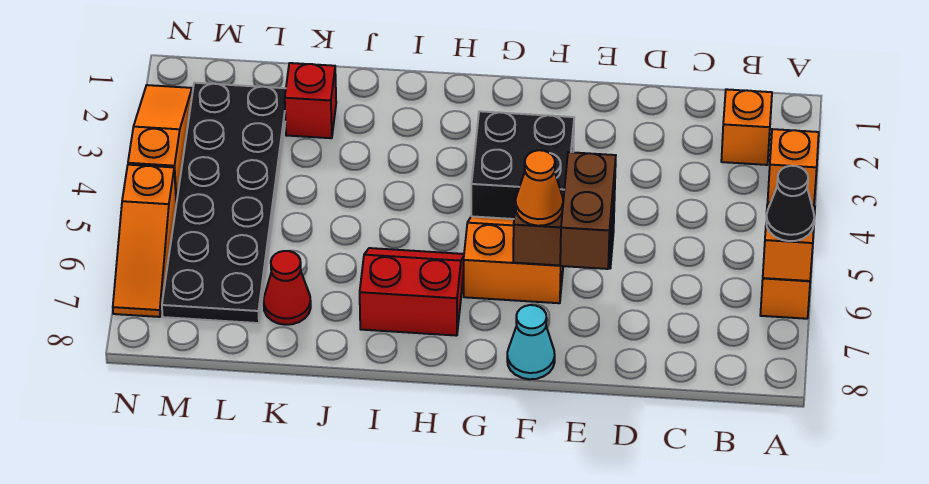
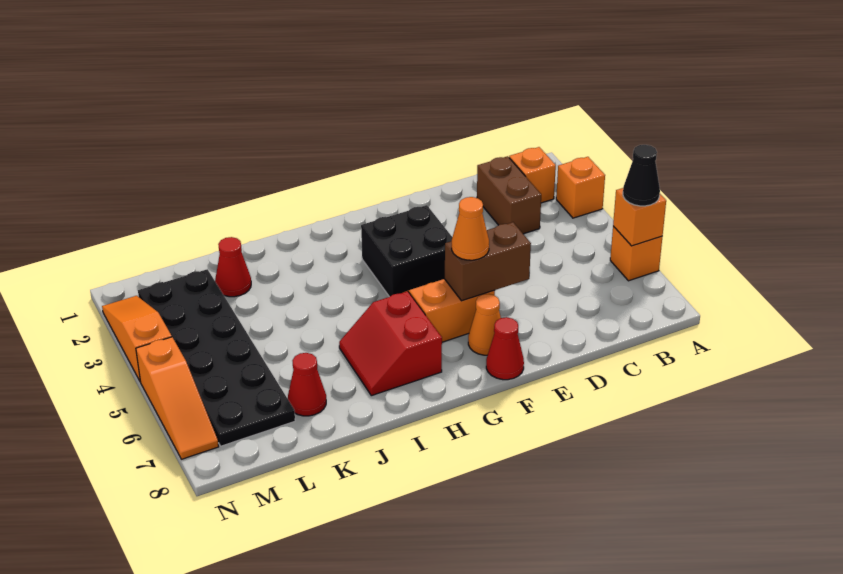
brown brick E6:E7 level 3 -> brown brick C2:C3 level 1
none -> orange cone F7 level 1
cyan cone F8 level 1 -> red cone F8 level 1
red slope H6:I7 level 1 top 7 -> red slope H6:I7 level 1 top H
red brick K2 level 1 -> red cone K2 level 1

